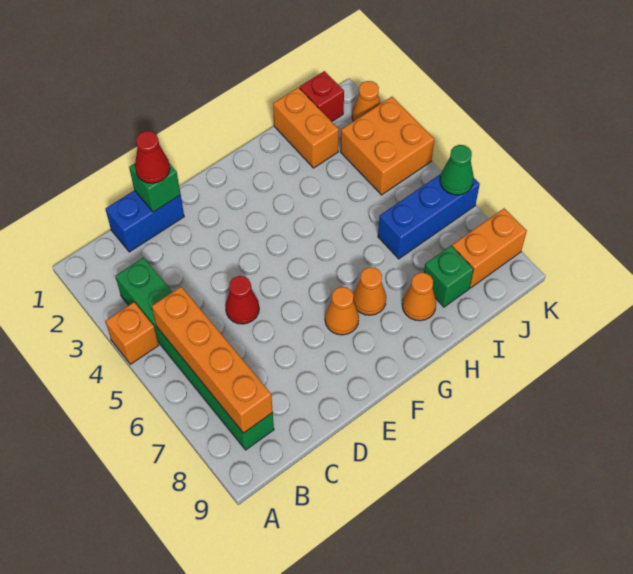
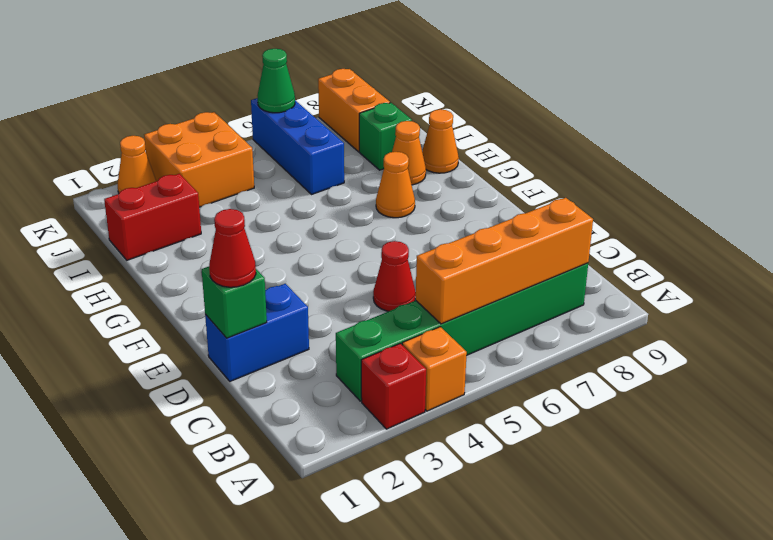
blue brick C1:D1 level 1 -> blue brick D1:D2 level 1
orange cone F7 level 1 -> orange cone H9 level 1
orange brick I1:I2 level 1 -> red brick I1:I2 level 1
red brick J1 level 1 -> red brick A3 level 1

